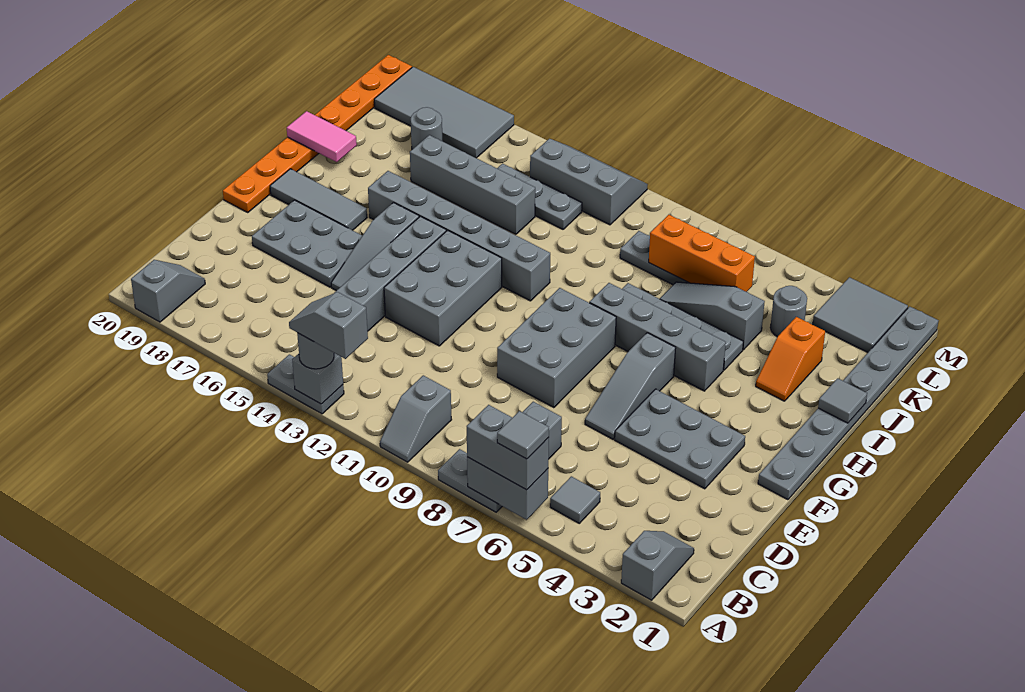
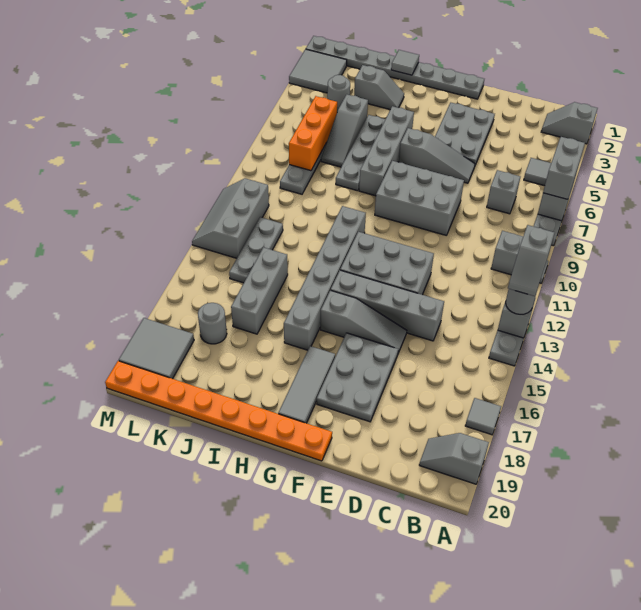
grey tile A6 level 4 -> grey tile A17 level 1
orange slope I3:J3 level 1 top J -> grey slope I3:J3 level 1 top J
pink tile I19:I20 level 2 -> none
grey brick J13:J16 level 1 -> grey brick J14:J16 level 1
grey tile L16:M19 level 1 -> grey tile L18:M19 level 1

